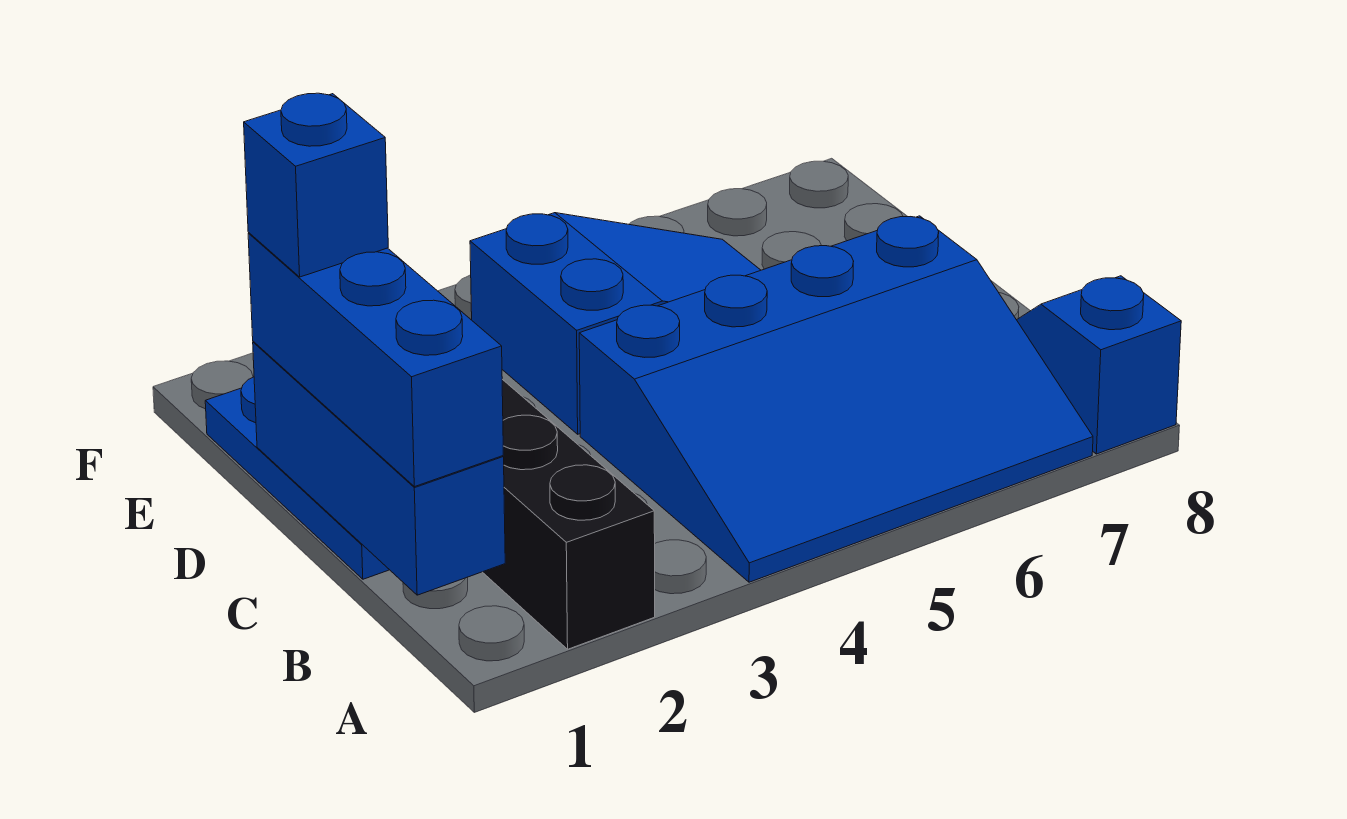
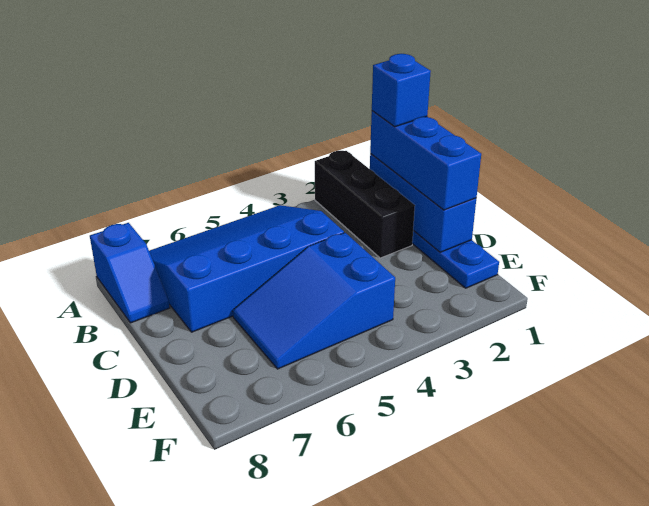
blue brick D1 level 4 -> blue brick B1 level 4

